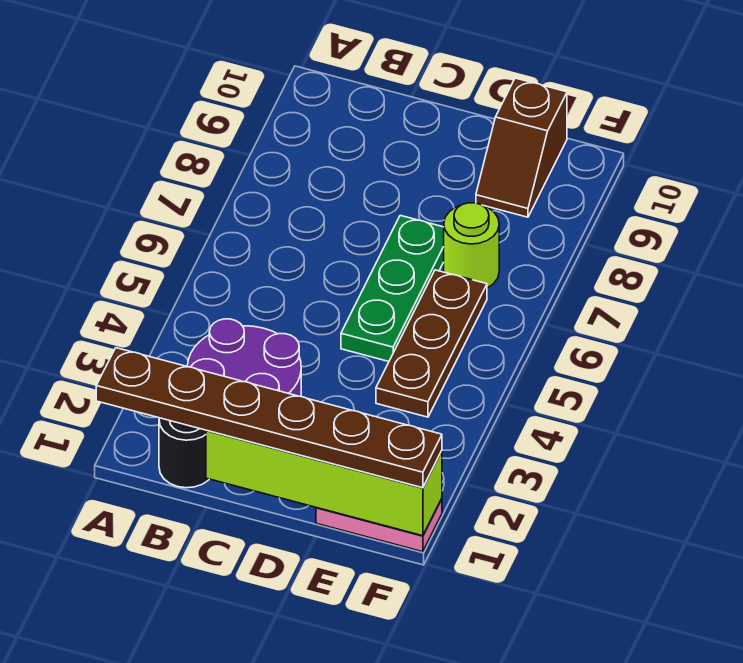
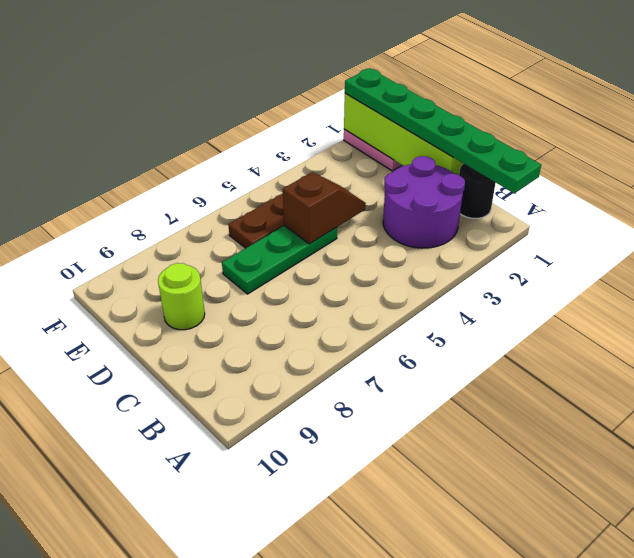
brown plate A1:F1 level 3 -> green plate A1:F1 level 3
lime round brick E7 level 1 -> lime round brick D9 level 1
brown slope E9:E10 level 1 top 10 -> brown slope D4:D5 level 2 top 5

